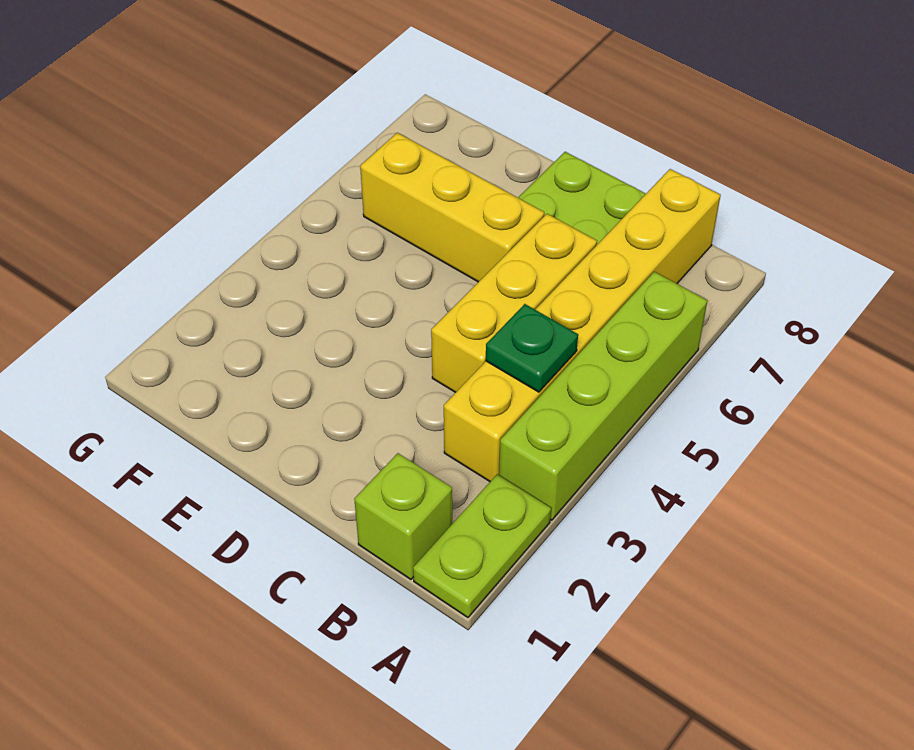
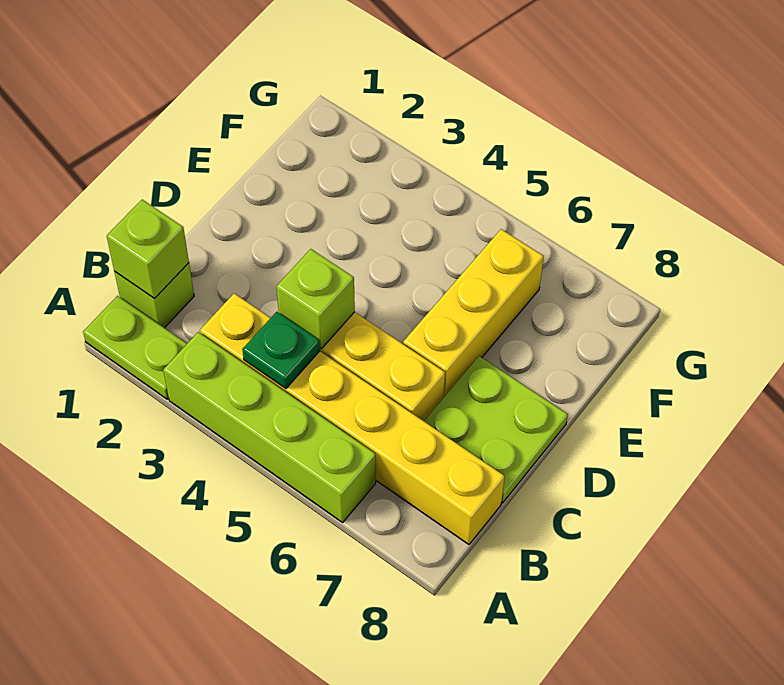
none -> lime brick B1 level 2
none -> lime brick C4 level 2

